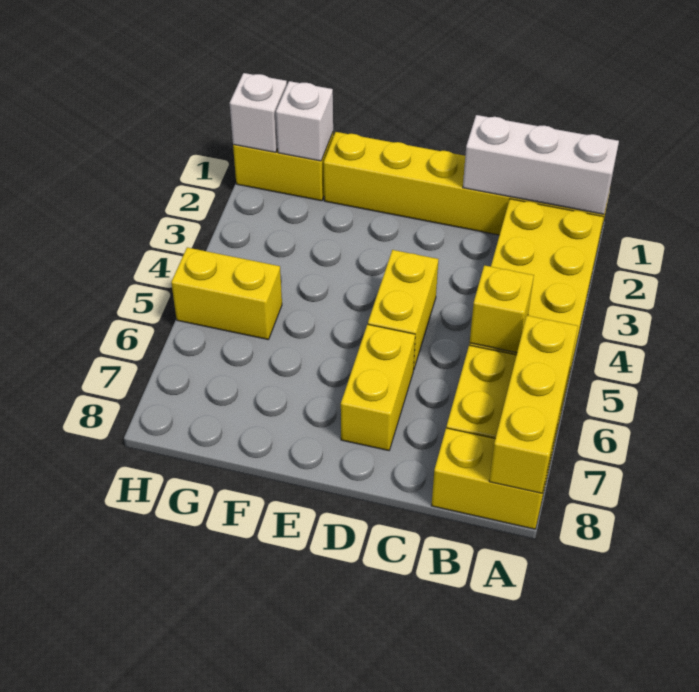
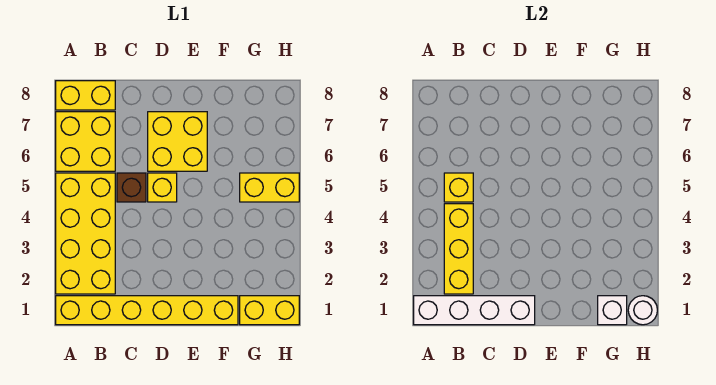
white brick A1:C1 level 2 -> white brick A1:D1 level 2
yellow brick A6:A8 level 2 -> yellow brick B2:B4 level 2
none -> brown brick C5 level 1
yellow brick D4:D5 level 1 -> yellow brick D5 level 1
yellow brick D6:D7 level 1 -> yellow brick D6:E7 level 1
white brick H1 level 2 -> white round brick H1 level 2

